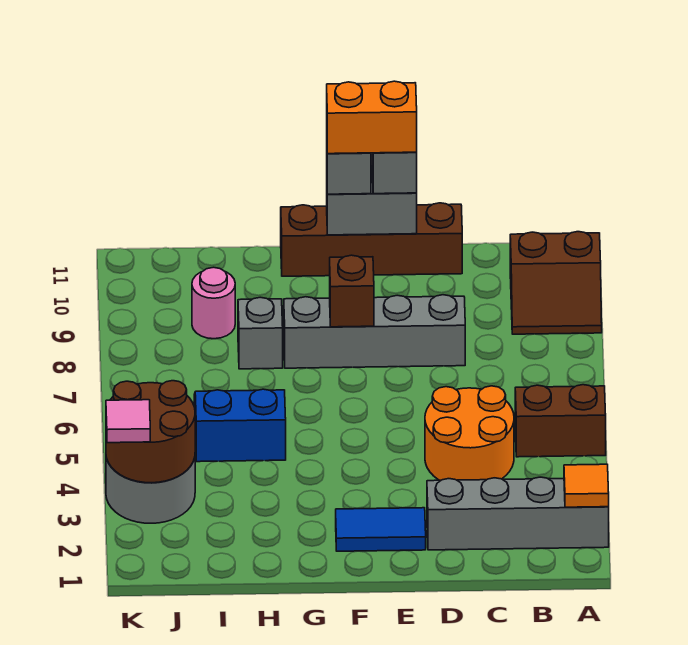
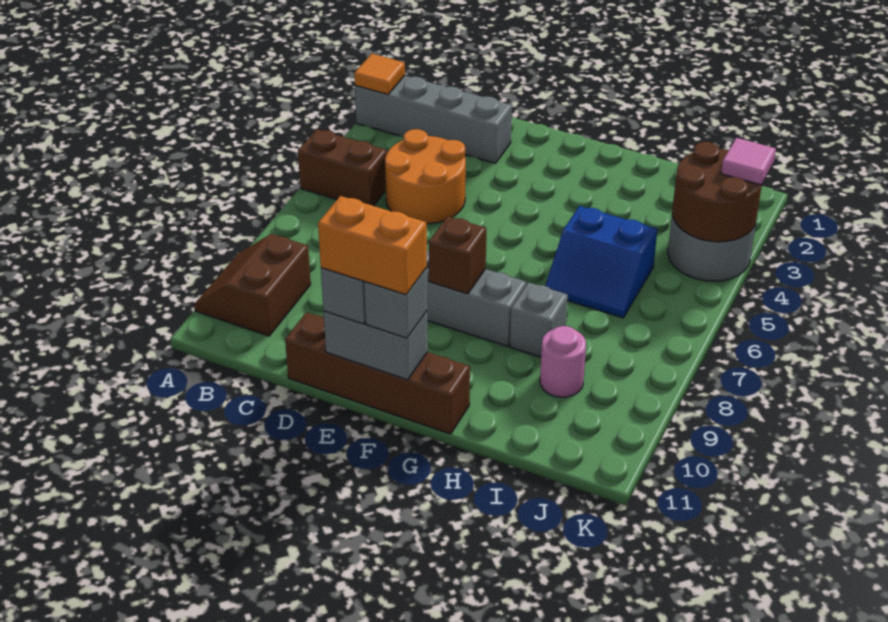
brown slope A9:B10 level 1 top 10 -> brown slope A9:B10 level 1 top B
blue tile E2:F2 level 1 -> none

